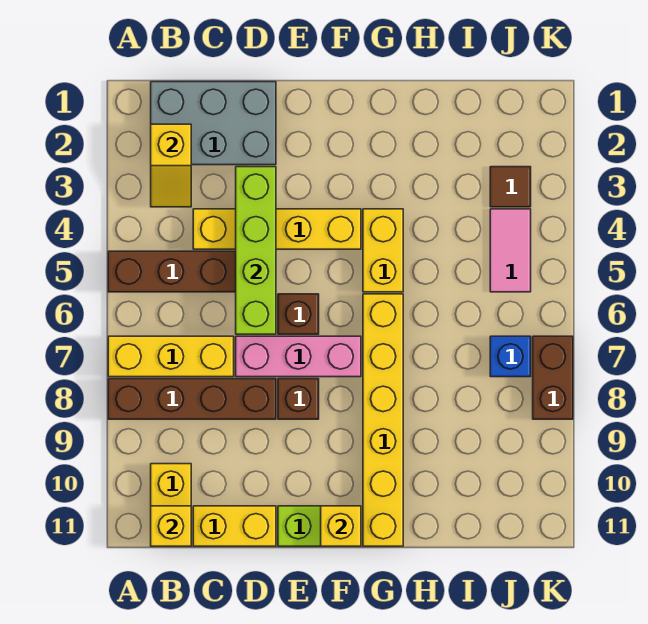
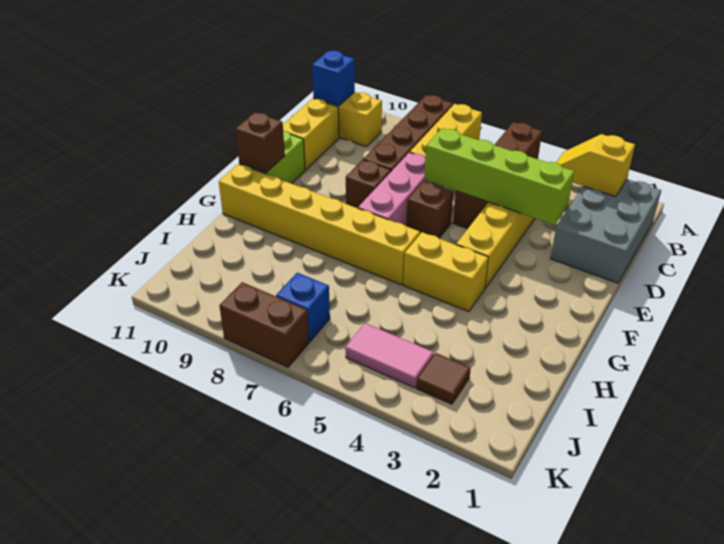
yellow brick B11 level 2 -> blue brick B11 level 2
yellow brick F11 level 2 -> brown brick F11 level 2

